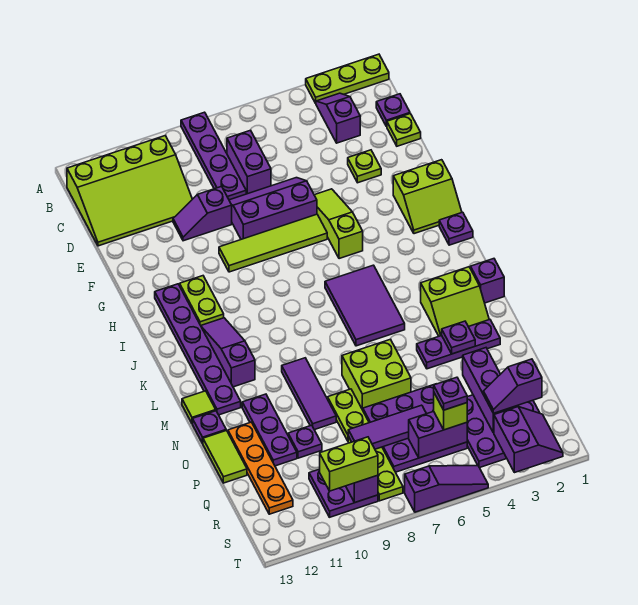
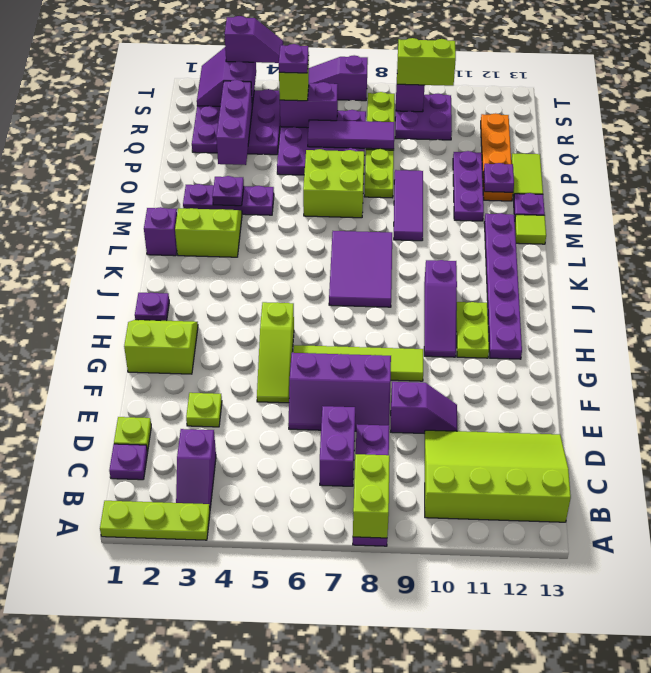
none -> lime brick A8:B8 level 2
purple tile J5:L6 level 1 -> purple tile J7:L8 level 1
purple slope J11:L11 level 1 top L -> purple slope H10:J10 level 1 top J
purple plate P10 level 1 -> purple plate O12 level 2
purple slope R2:R3 level 3 top 2 -> purple slope T3:T4 level 3 top 3

